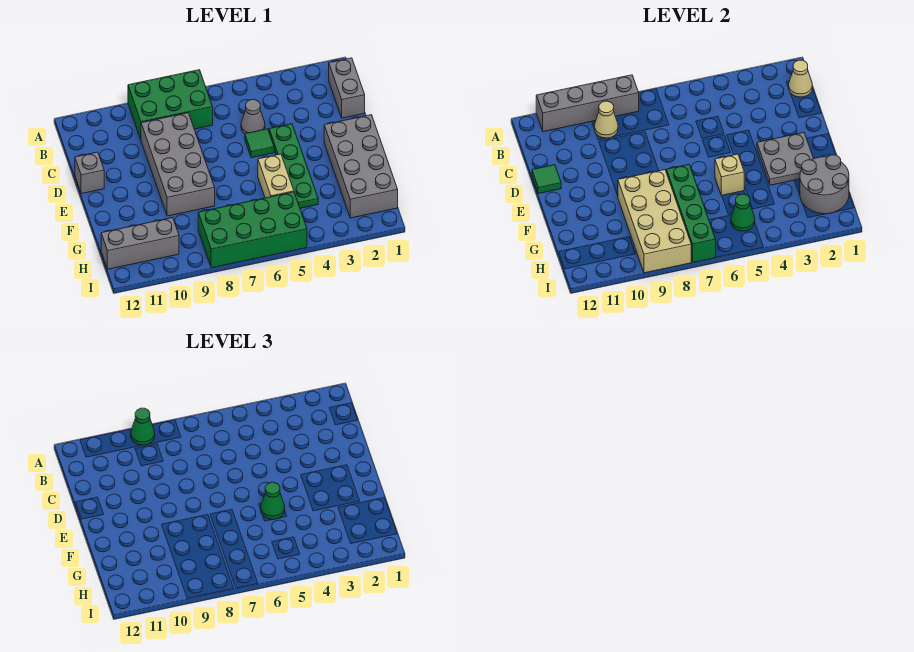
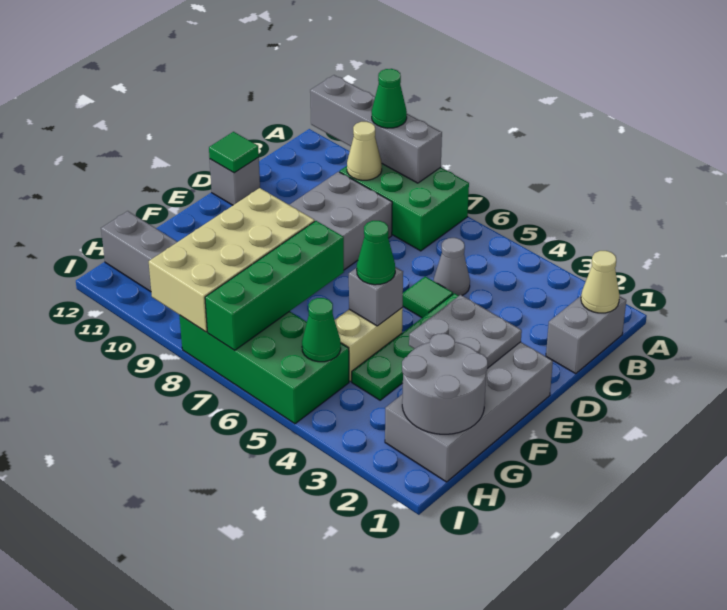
tan brick F5 level 2 -> grey brick F5 level 2

